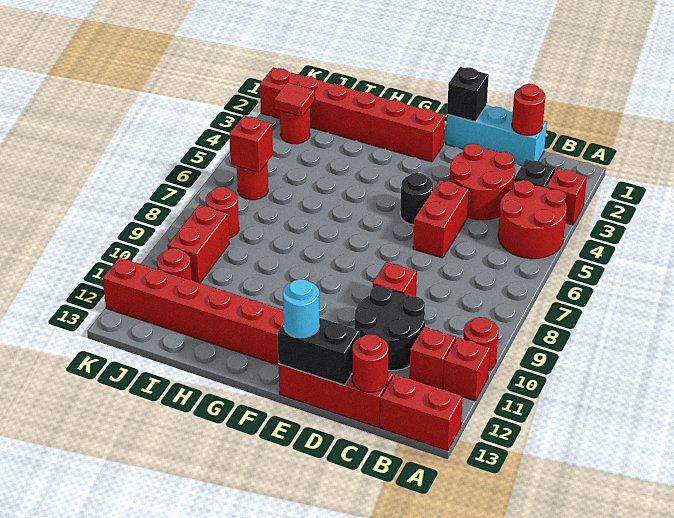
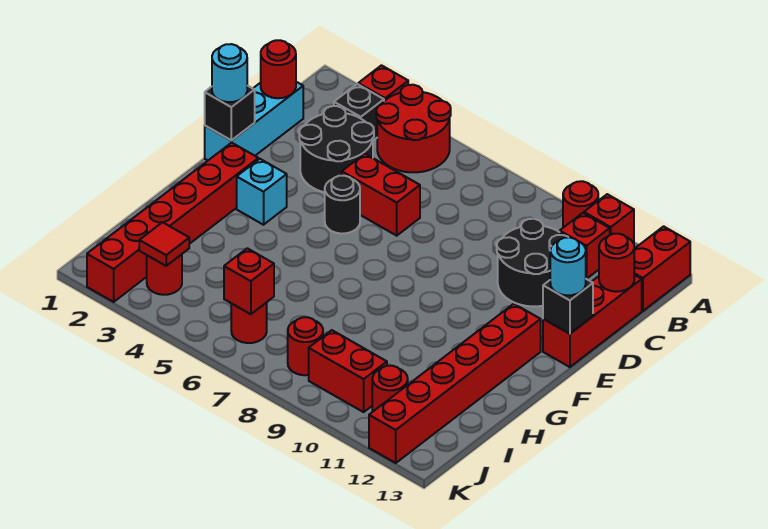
red round brick C3:D4 level 1 -> black round brick C3:D4 level 1
red brick D9 level 1 -> none
black brick D13:E13 level 2 -> black brick E13 level 2
none -> cyan round brick E1 level 3
none -> cyan brick F3 level 1

